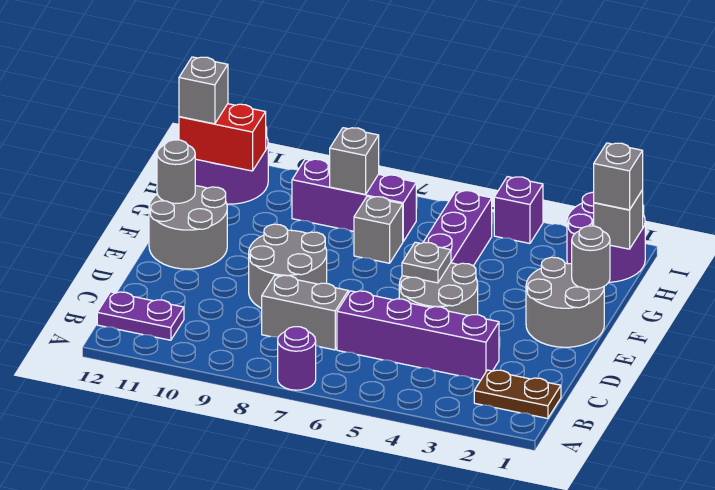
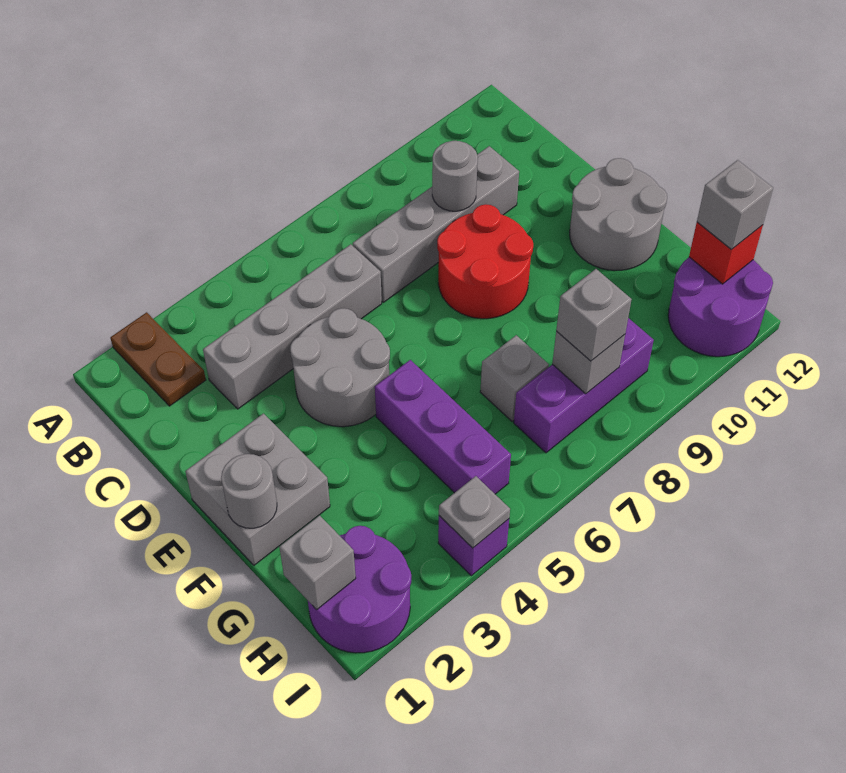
purple round brick A7 level 1 -> none
brown plate B1:B2 level 1 -> brown plate A2:B2 level 1
purple plate B11:B12 level 1 -> none
purple brick C3:C6 level 1 -> grey brick C3:C6 level 1
grey brick C7:C8 level 1 -> grey brick C7:C10 level 1
grey round brick D8:E9 level 1 -> red round brick D8:E9 level 1
grey round brick E1:F2 level 1 -> grey brick E1:F2 level 1
grey plate E5 level 2 -> grey plate I4 level 2
grey round brick F12 level 2 -> grey round brick C9 level 2
grey brick H1 level 3 -> grey brick H8 level 3
red brick H11:H12 level 2 -> red brick H12 level 2

